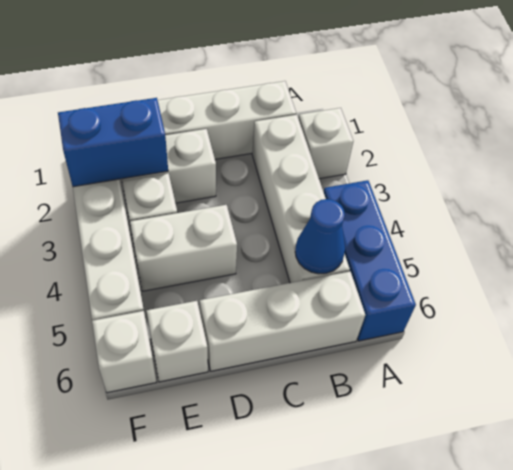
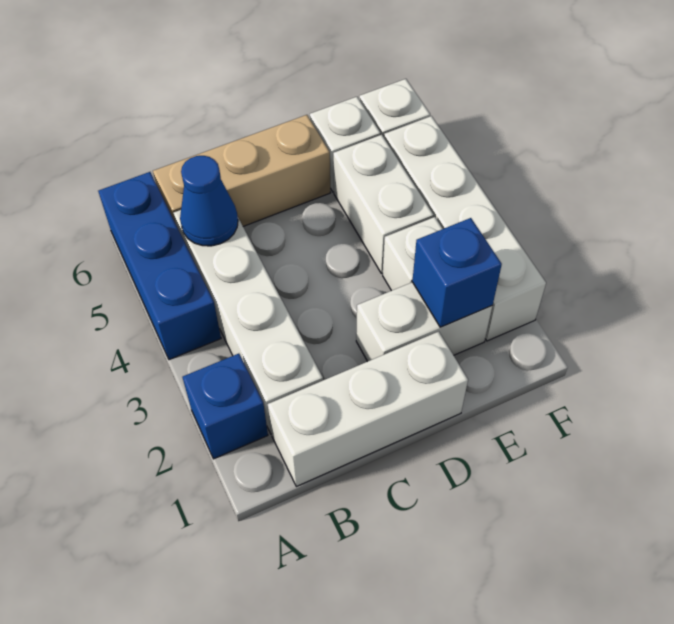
white brick A2 level 1 -> blue brick A2 level 1
white brick B6:D6 level 1 -> tan brick B6:D6 level 1
white brick D4:E4 level 1 -> white brick E4:E5 level 1
blue brick E2:F2 level 2 -> blue brick E2 level 2

